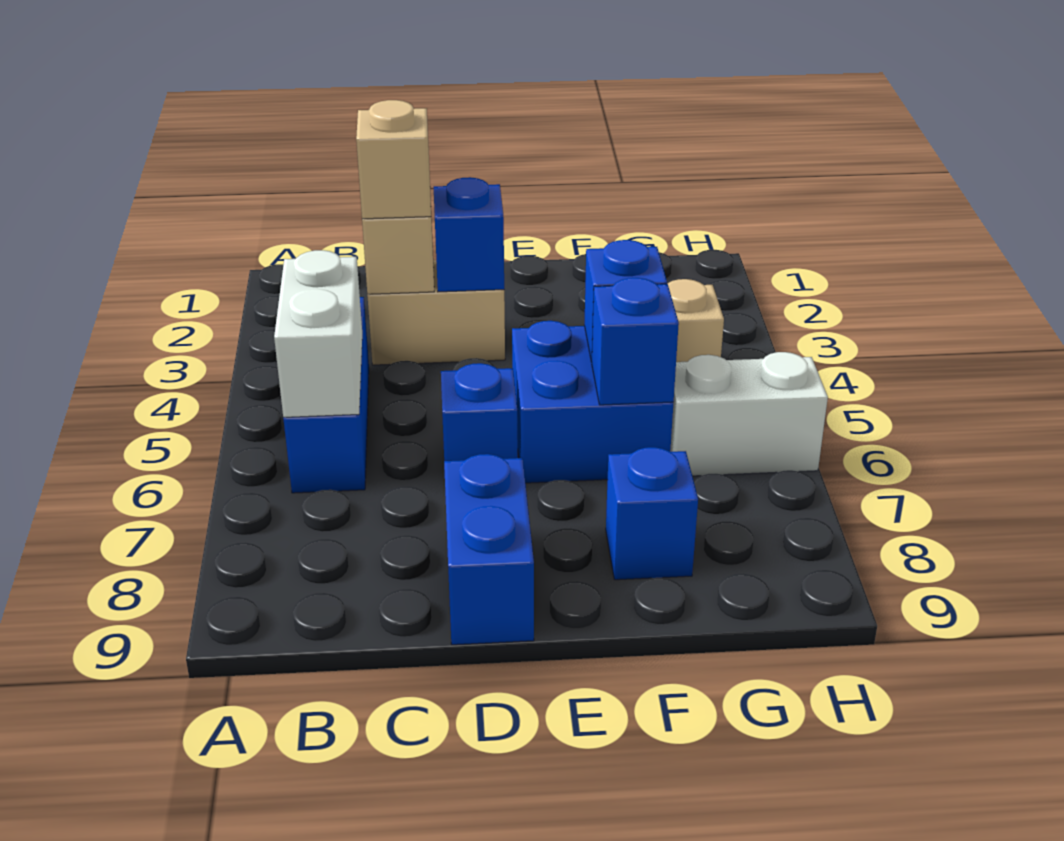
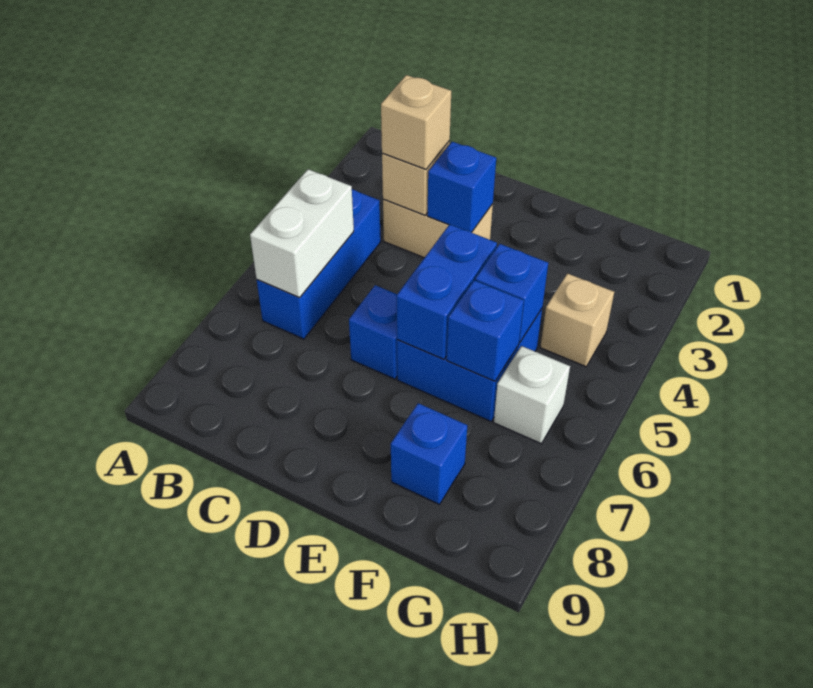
blue brick D8:D9 level 1 -> blue brick E5:E6 level 2
white brick G6:H6 level 1 -> white brick G6 level 1

